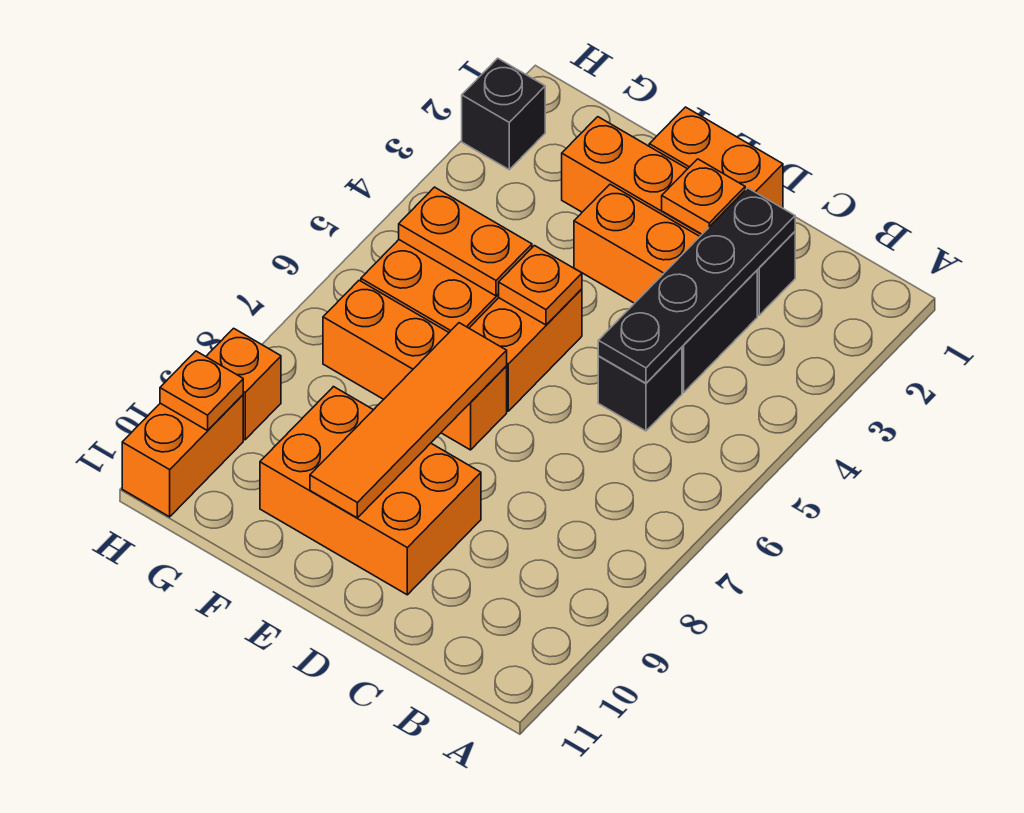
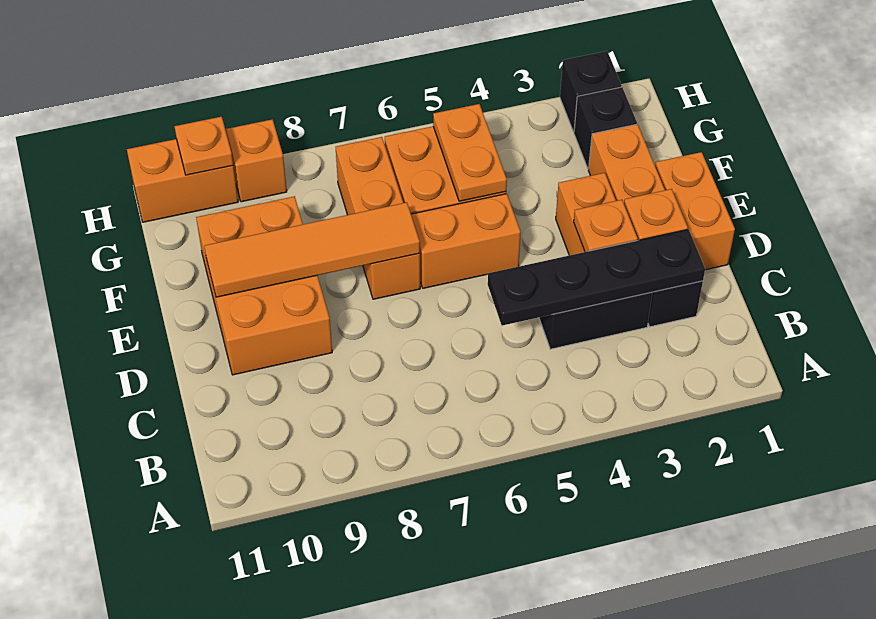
black brick C5 level 1 -> black brick G2 level 1
orange plate E5 level 2 -> orange plate D3 level 2

